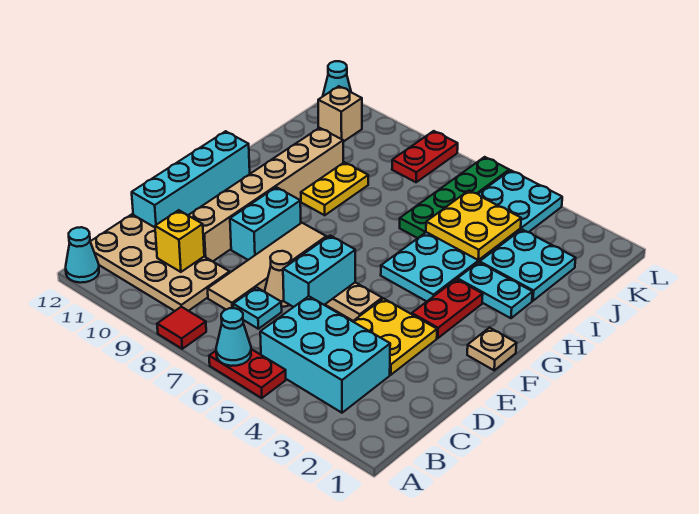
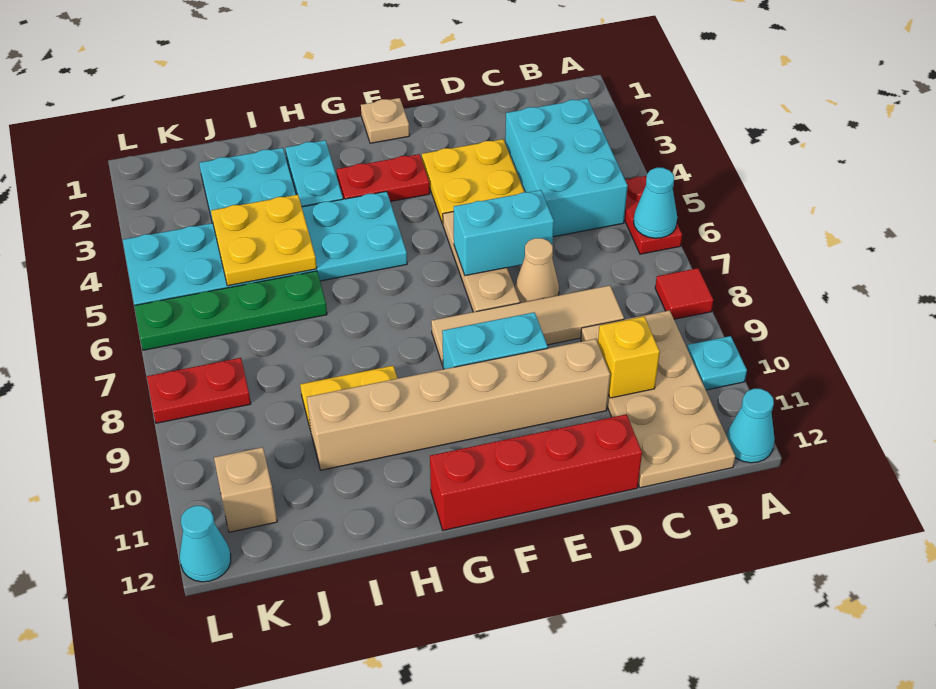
cyan plate C7 level 1 -> cyan plate A10 level 1
cyan brick D12:G12 level 1 -> red brick D12:G12 level 1

